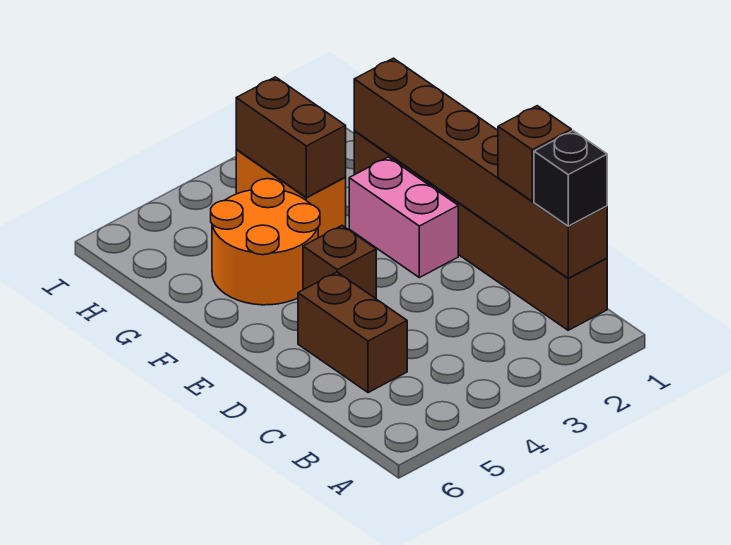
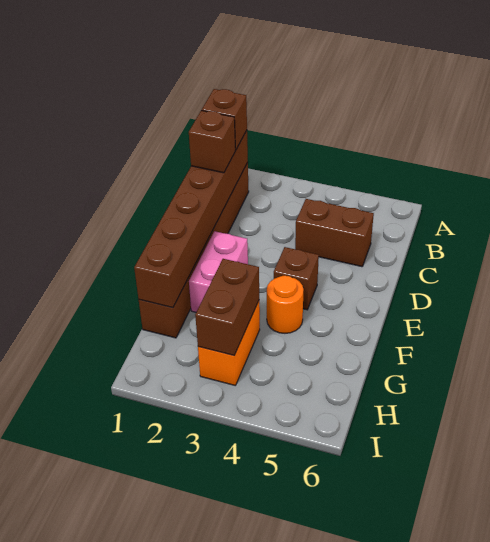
black brick B1 level 3 -> brown brick B1 level 3
brown brick C5:D5 level 1 -> brown brick C4:C5 level 1
orange round brick F4:G5 level 1 -> orange round brick F4 level 1

